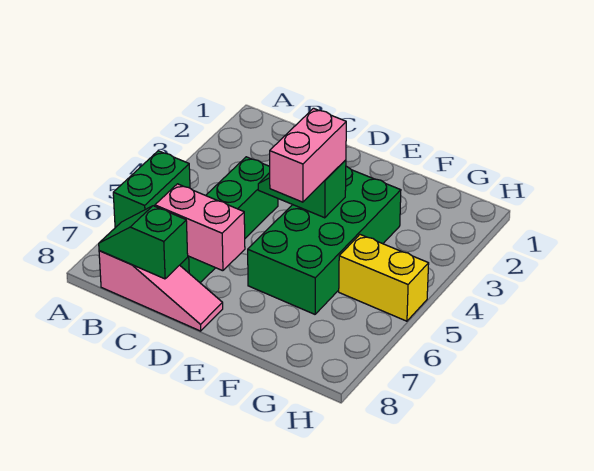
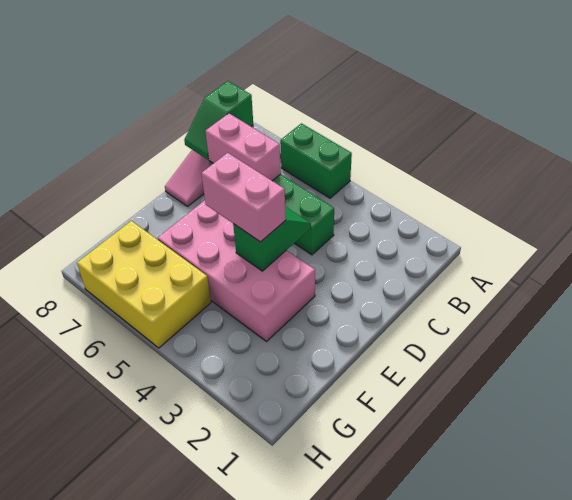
green slope B8:C8 level 2 top C -> green slope B8:C8 level 2 top B
pink brick C7:D7 level 2 -> pink brick C6:C7 level 2
green brick E3:F6 level 1 -> pink brick E3:F6 level 1
yellow brick G5:H5 level 1 -> yellow brick G5:H7 level 1

